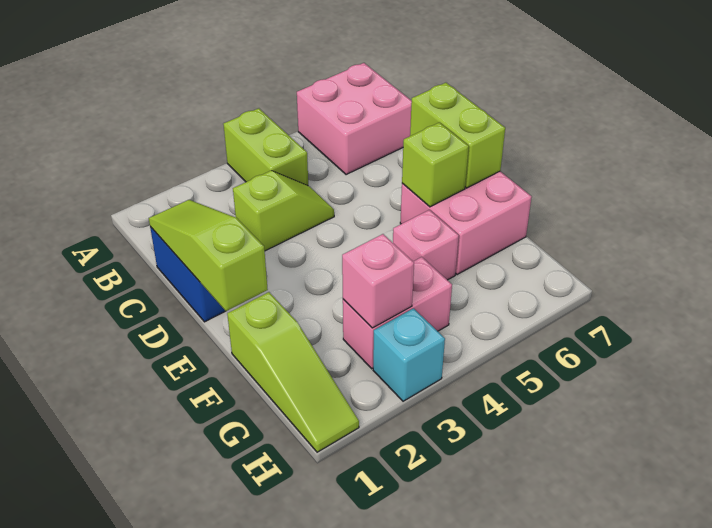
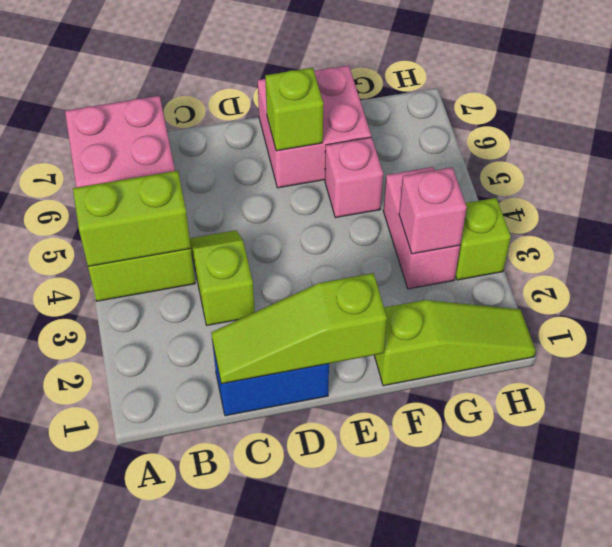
lime brick D7:E7 level 2 -> lime brick A4:B4 level 2
cyan brick H3 level 1 -> lime brick H3 level 1

